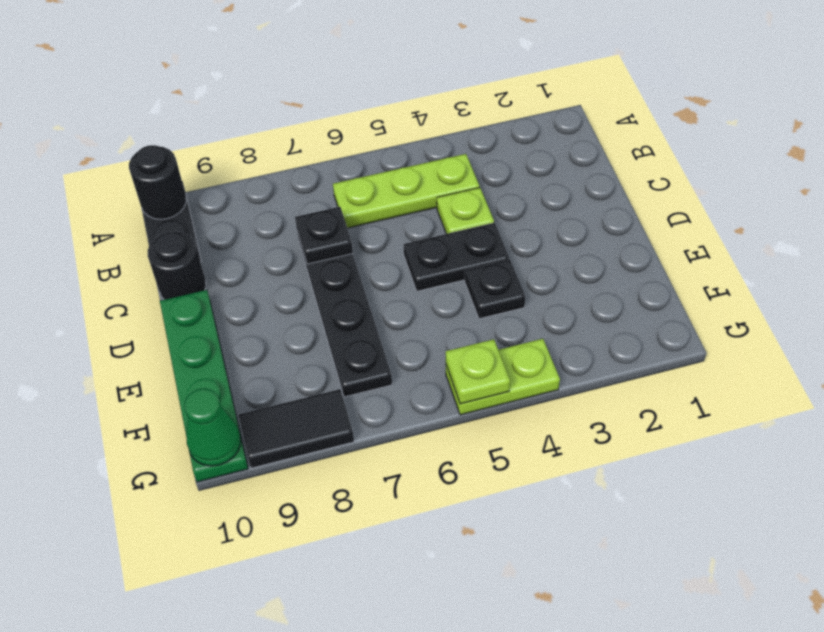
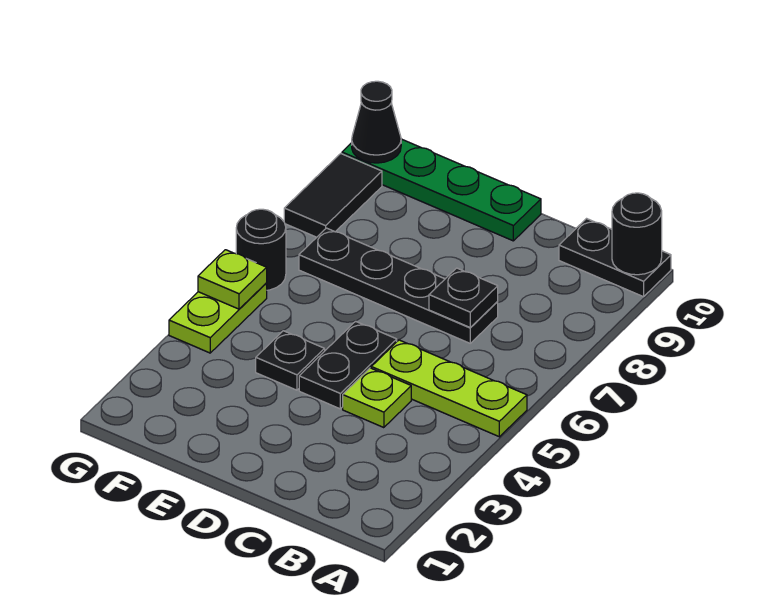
lime plate B4:B6 level 1 -> lime plate A5:C5 level 1
black round brick C10 level 1 -> black round brick G6 level 1
green cone G10 level 2 -> black cone G10 level 2

